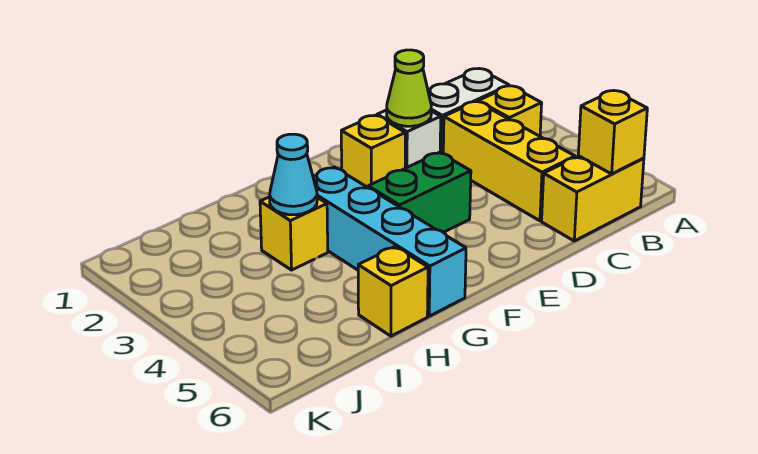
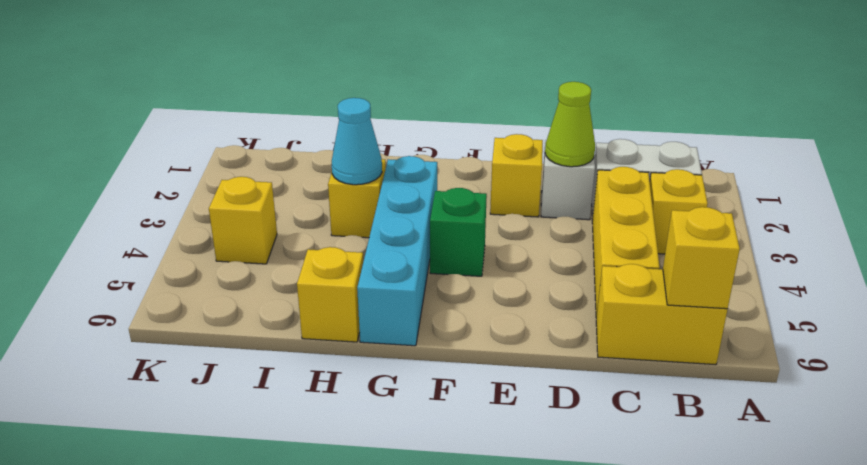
green brick E4:F4 level 1 -> green brick F4 level 1
none -> yellow brick J4 level 1

